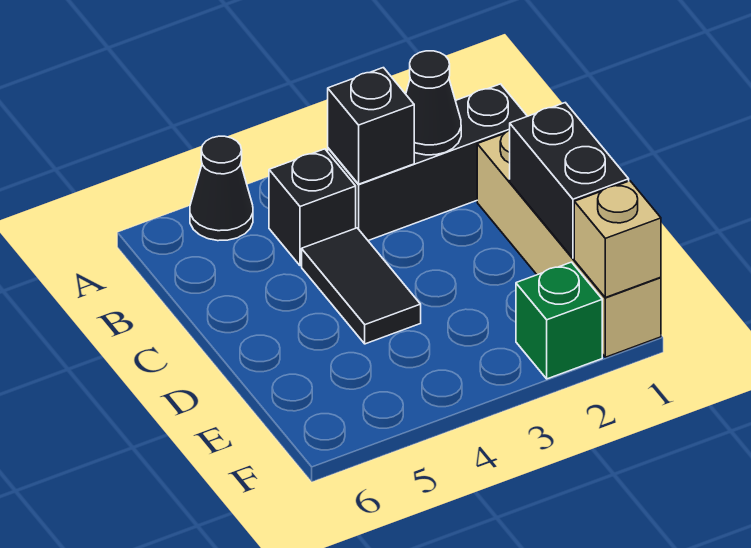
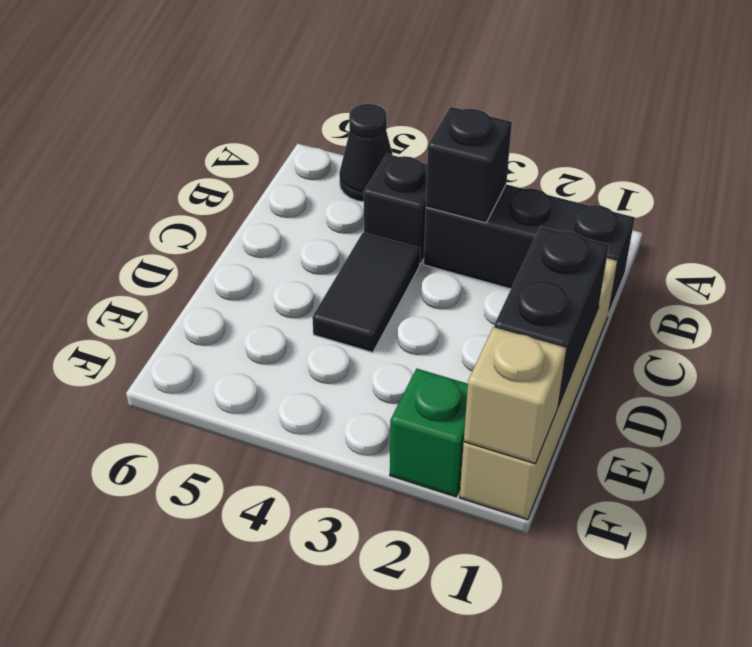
black cone B2 level 2 -> none

